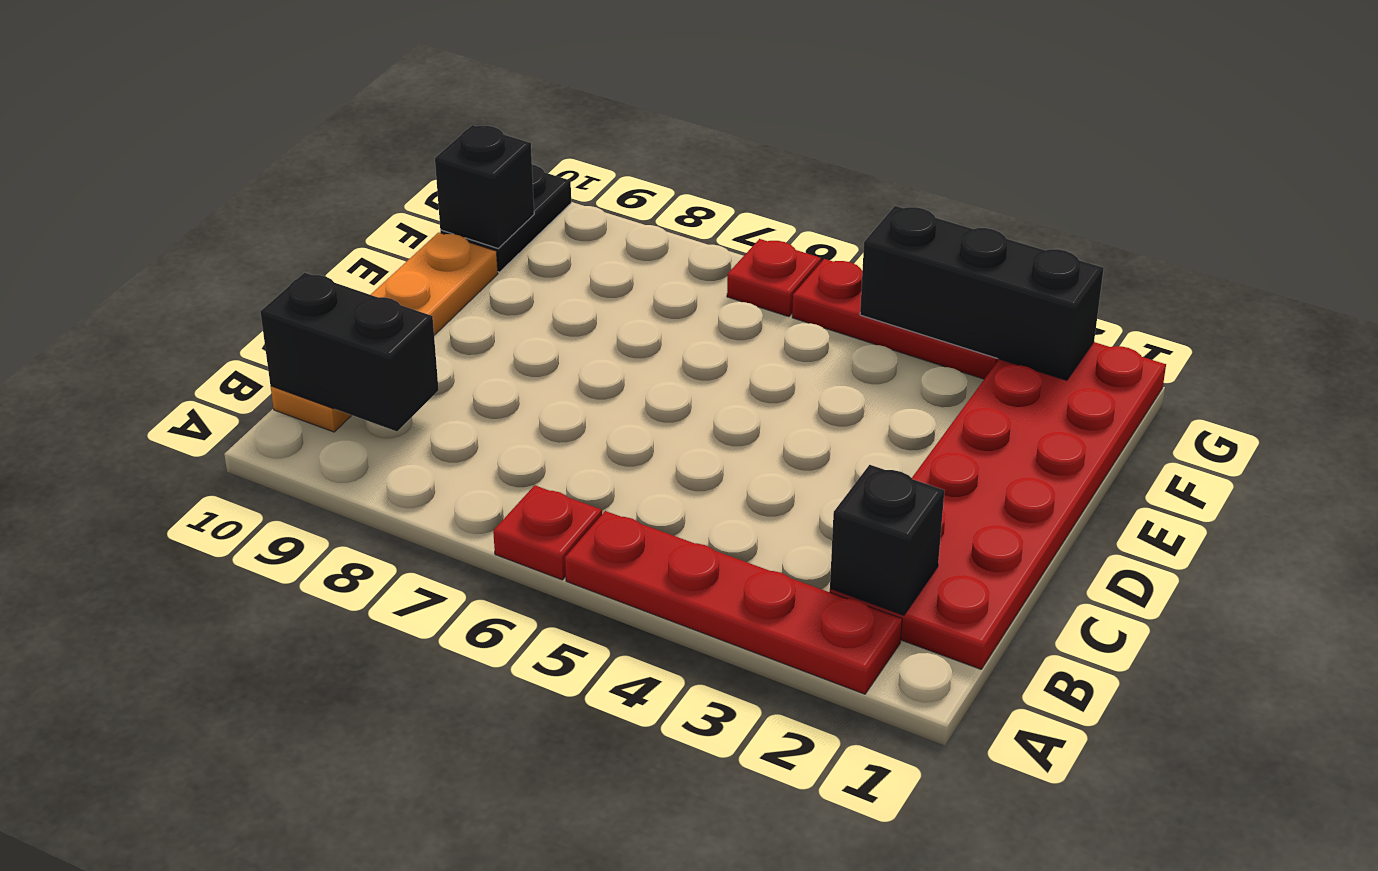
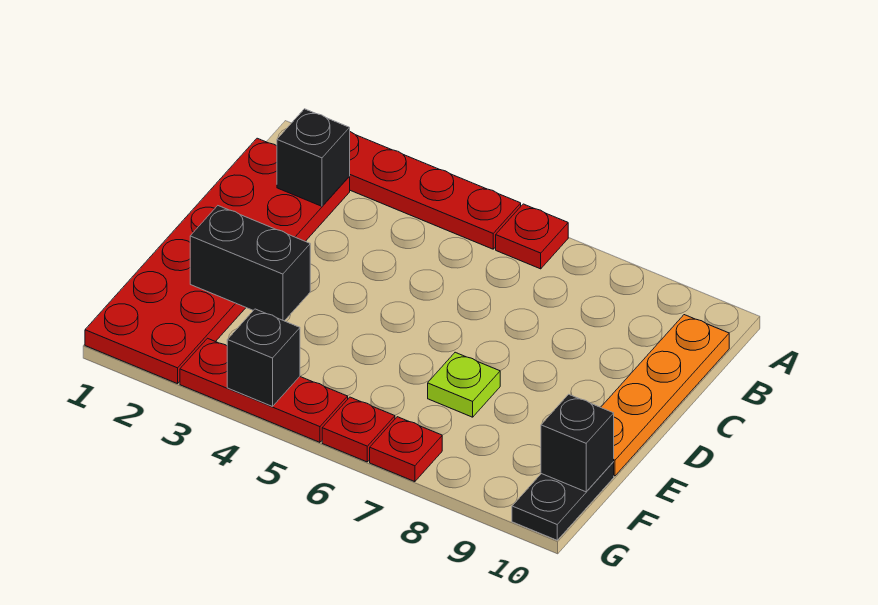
black brick B9:B10 level 2 -> black brick E2:E3 level 2
none -> lime plate E7 level 1
black brick G2:G4 level 2 -> black brick G4 level 2
none -> red plate G7 level 1

